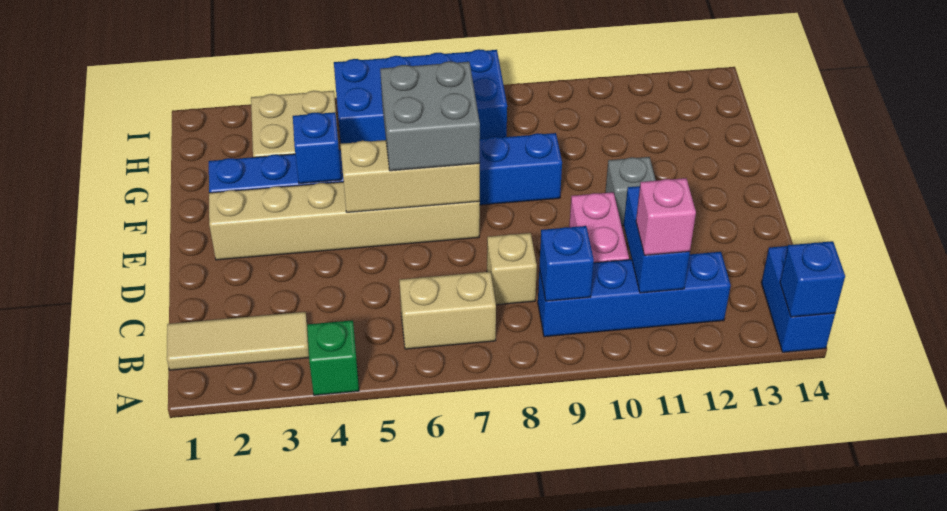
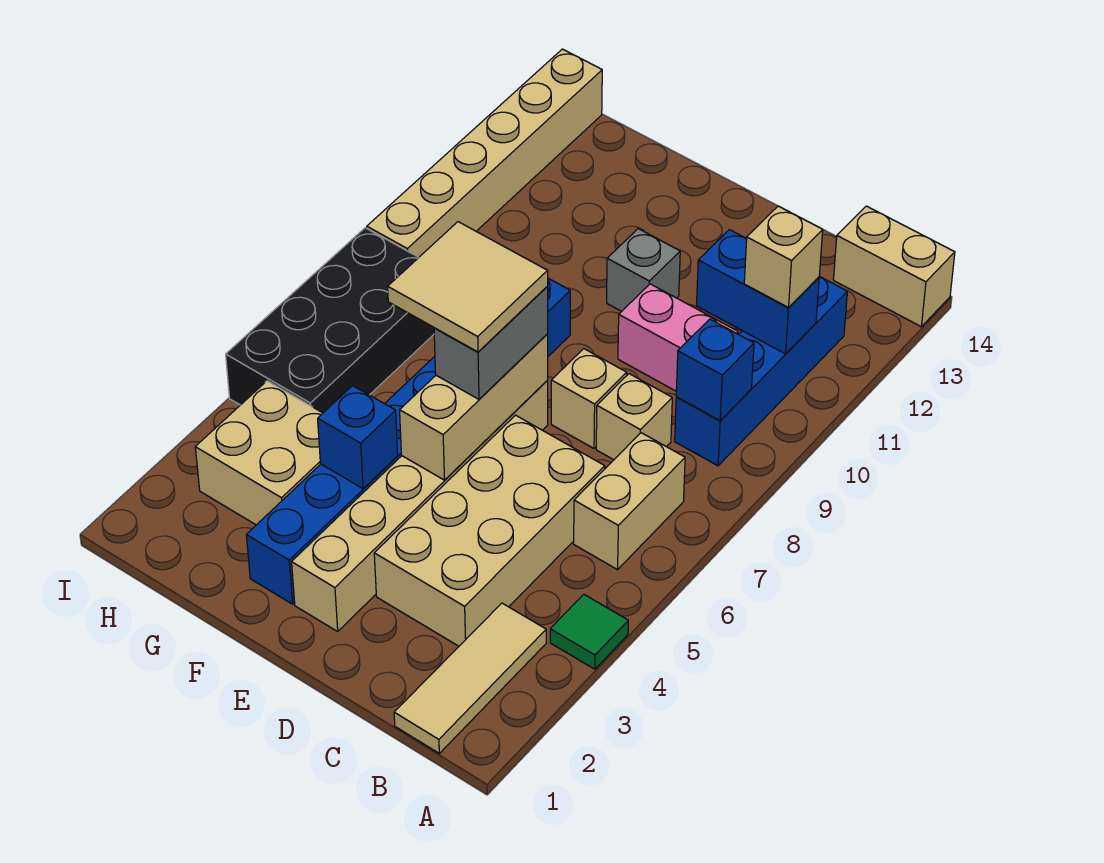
green brick A4 level 1 -> green tile A4 level 1
blue brick A14:B14 level 1 -> tan brick A14:B14 level 1
blue brick A14 level 2 -> none
pink brick B11 level 3 -> tan brick B11 level 3
none -> tan brick C3:D6 level 1
none -> tan brick D8 level 1
grey brick E6:F7 level 3 -> grey brick E6:E7 level 3
none -> tan tile E6:F7 level 4
blue brick H5:I8 level 1 -> black brick H5:I8 level 1
none -> tan brick I9:I14 level 1

